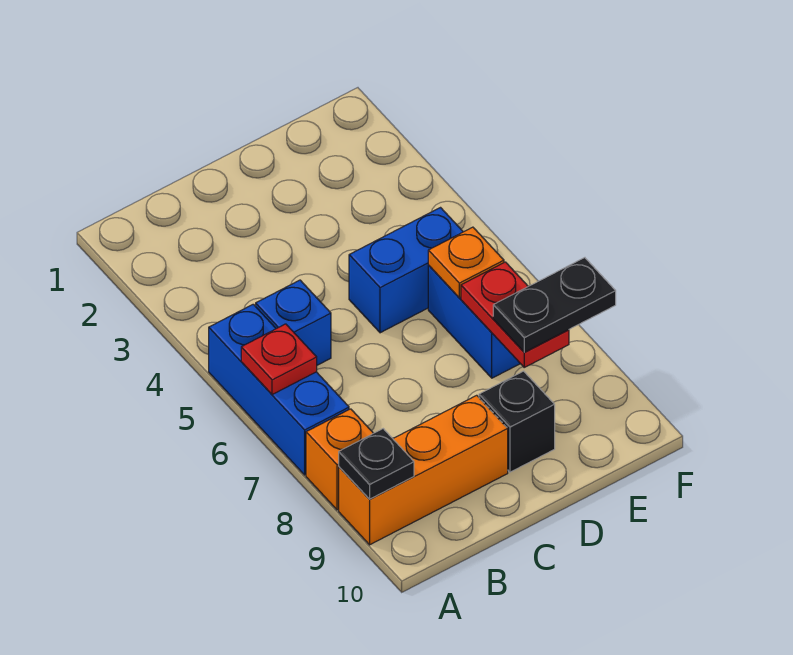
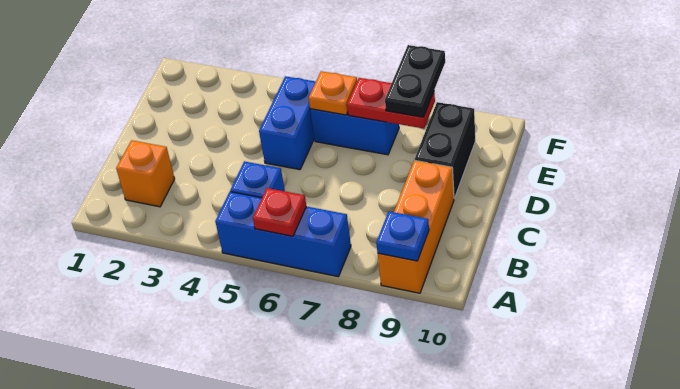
orange brick A8 level 1 -> orange brick B2 level 1
black plate A9 level 2 -> blue plate A9 level 2
black brick D9 level 1 -> black brick D9:E9 level 1

